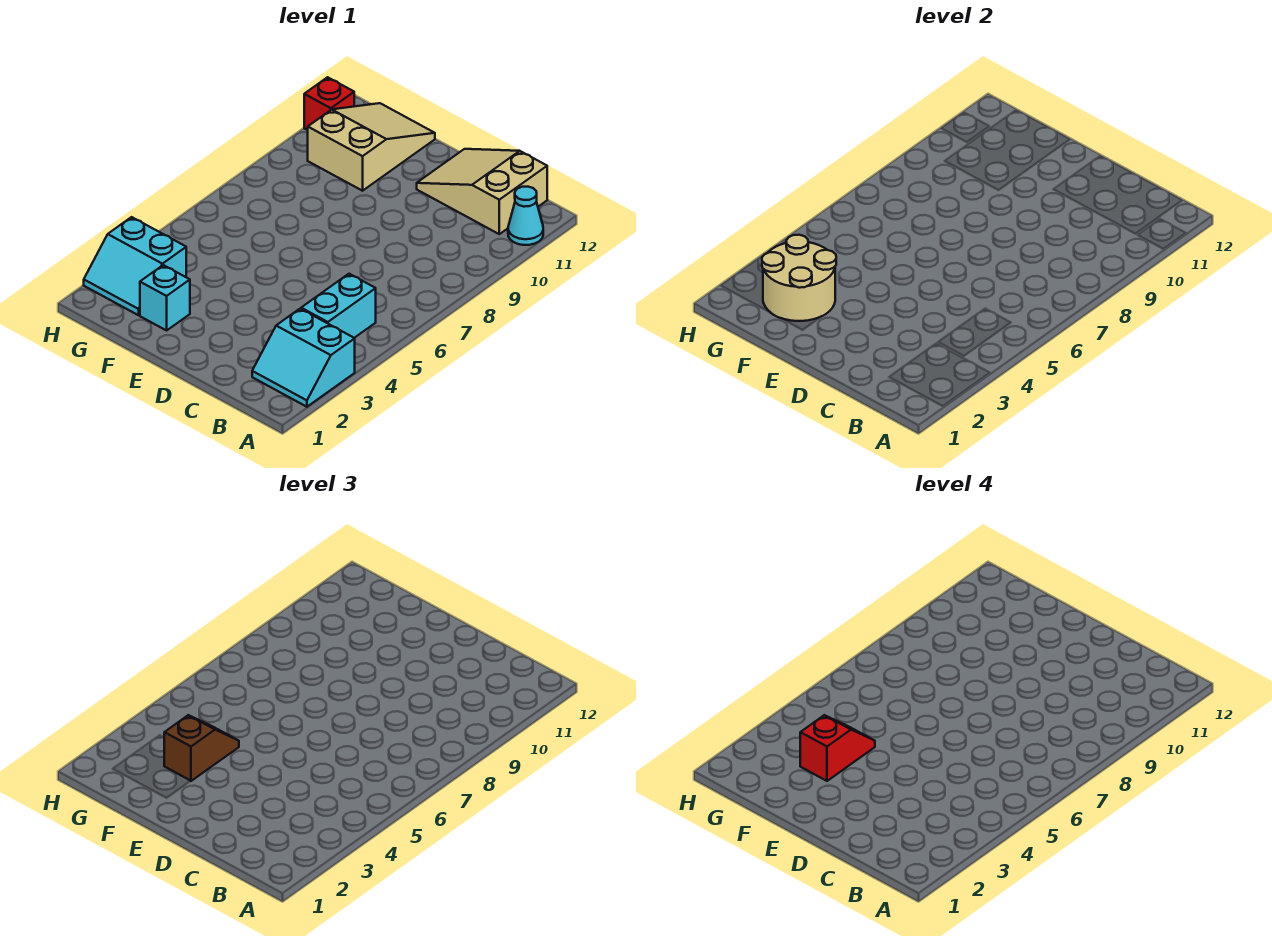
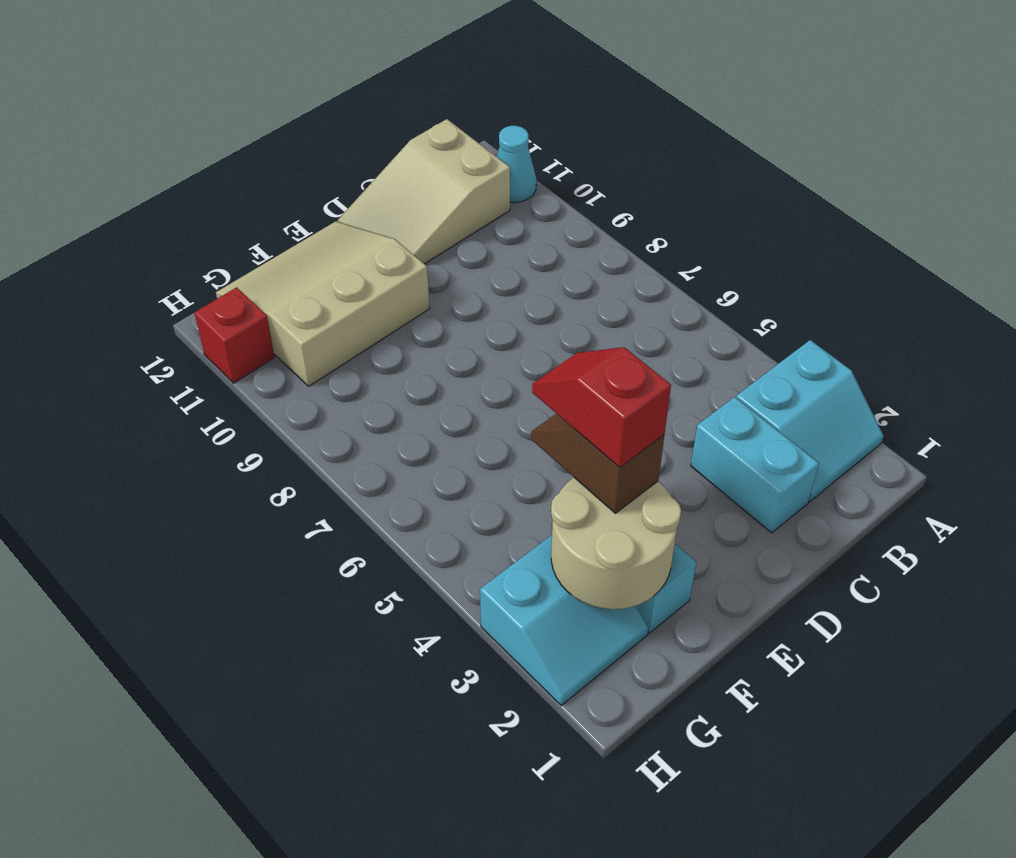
cyan brick B4:B5 level 1 -> cyan brick C2:C3 level 1
tan slope F10:G12 level 1 top 10 -> tan slope E10:G12 level 1 top 10

